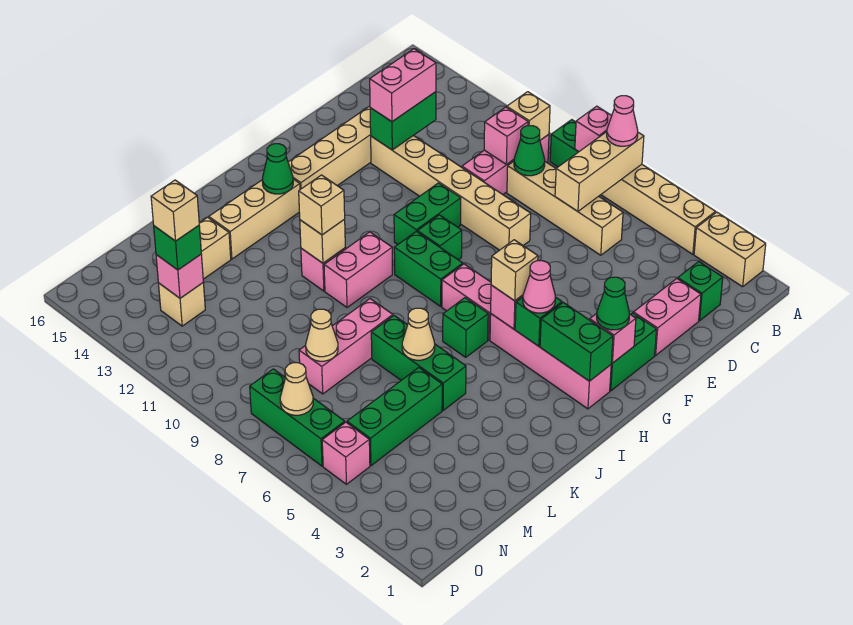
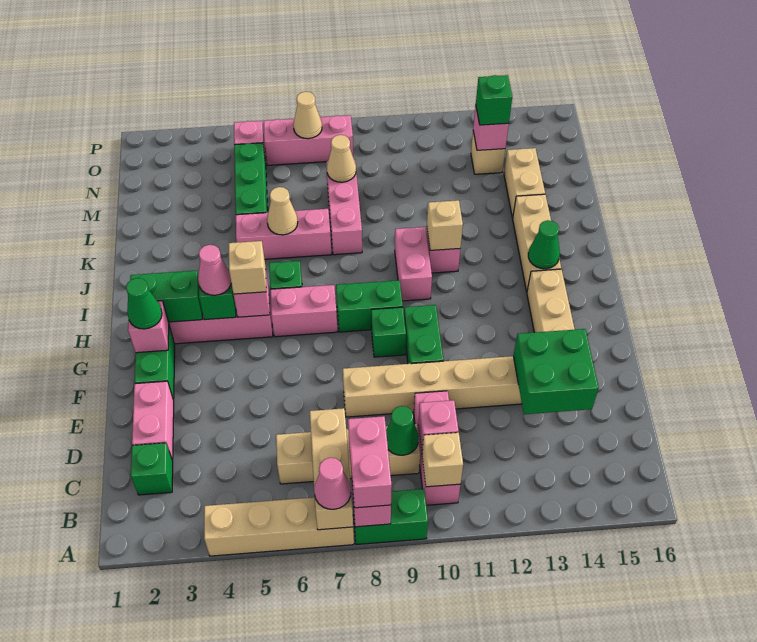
tan brick A2:A3 level 1 -> none
green brick D13:E13 level 2 -> green brick D13:E14 level 2
pink brick D13:E13 level 3 -> pink brick A8:B8 level 3
tan brick J11 level 3 -> none
green brick K5:K7 level 1 -> pink brick K5:K7 level 1
tan brick N13 level 4 -> none
green brick O6:O8 level 1 -> pink brick O6:O8 level 1

